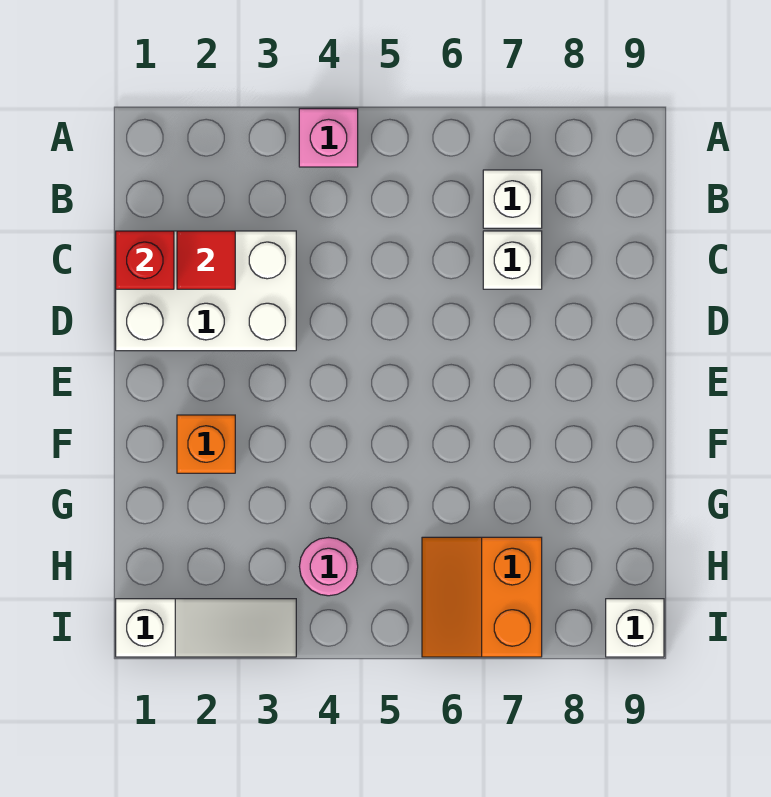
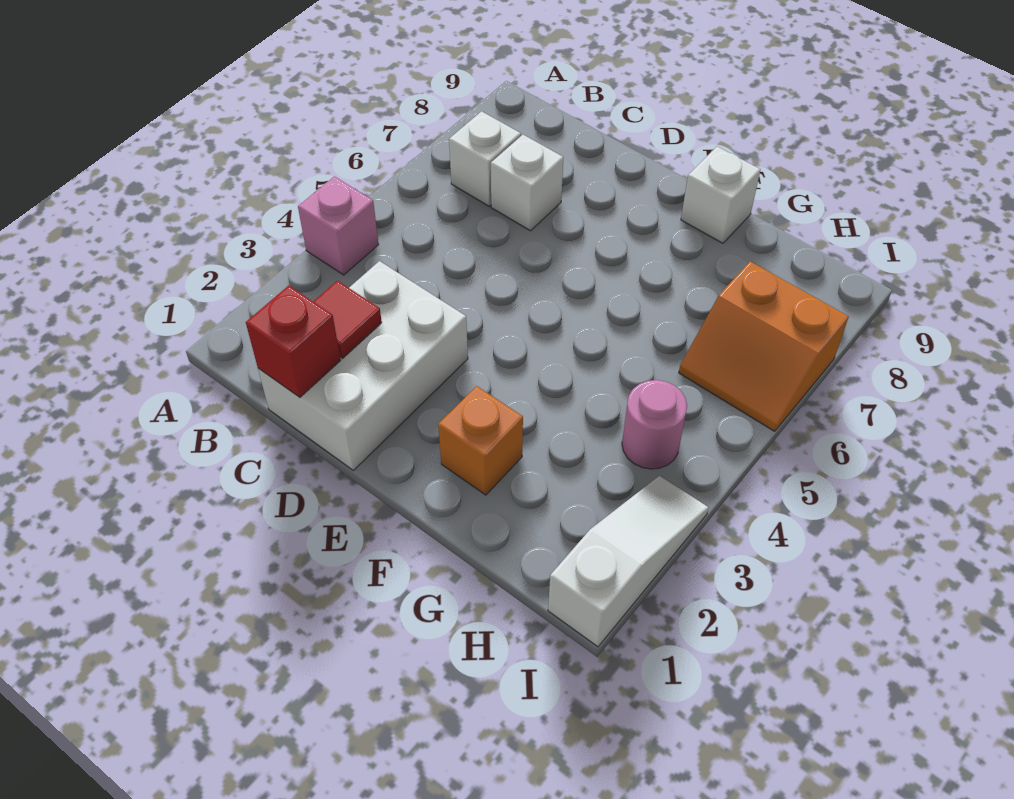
white brick I9 level 1 -> white brick F9 level 1

